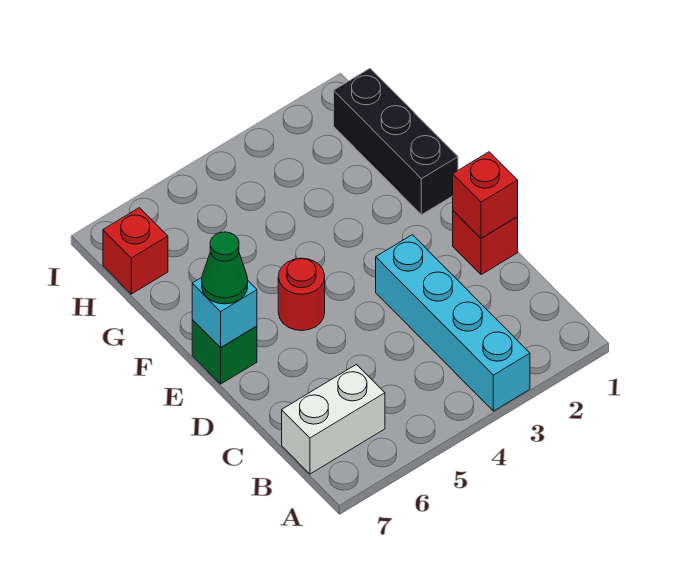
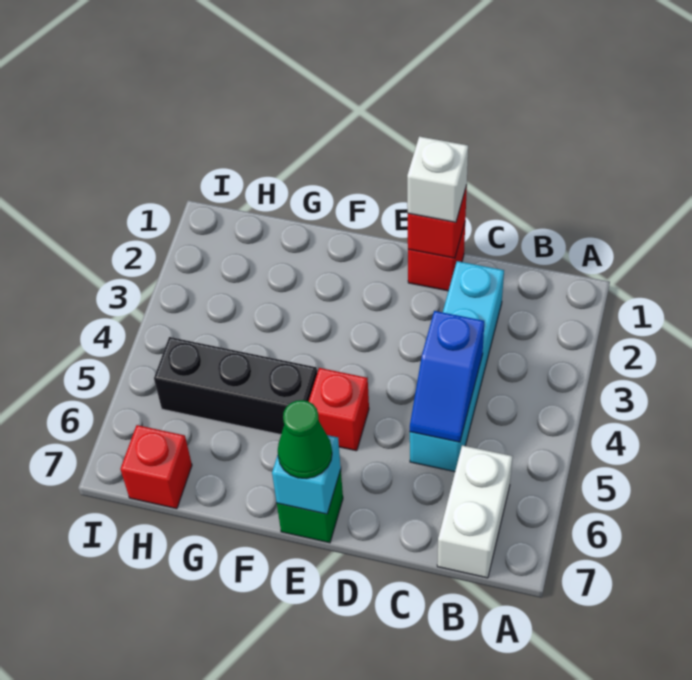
cyan brick A3:D3 level 1 -> cyan brick C2:C5 level 1
none -> blue slope C4:C5 level 2 top 4
none -> white brick D1 level 3
red round brick E5 level 1 -> red brick E5 level 1
black brick F1:H1 level 1 -> black brick F5:H5 level 1

